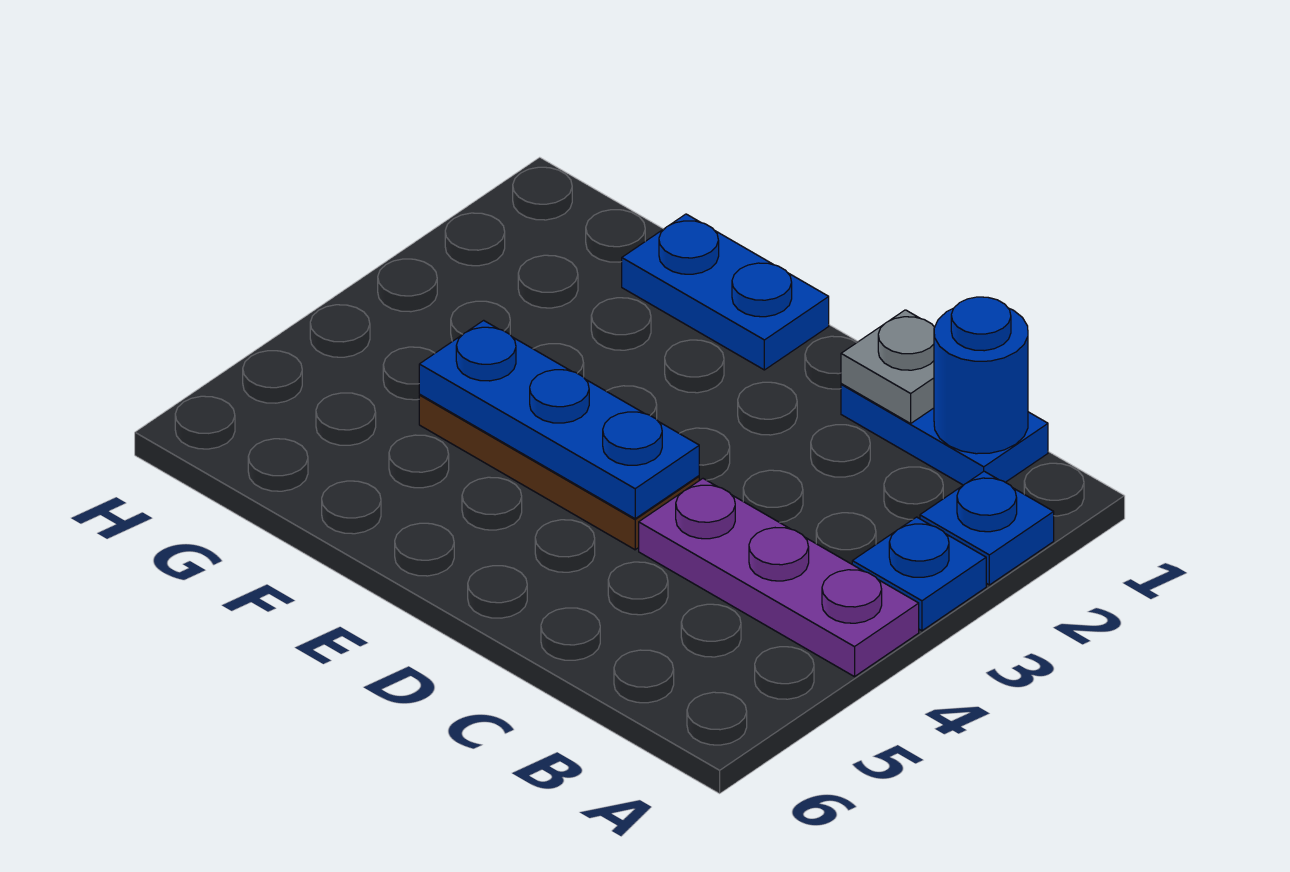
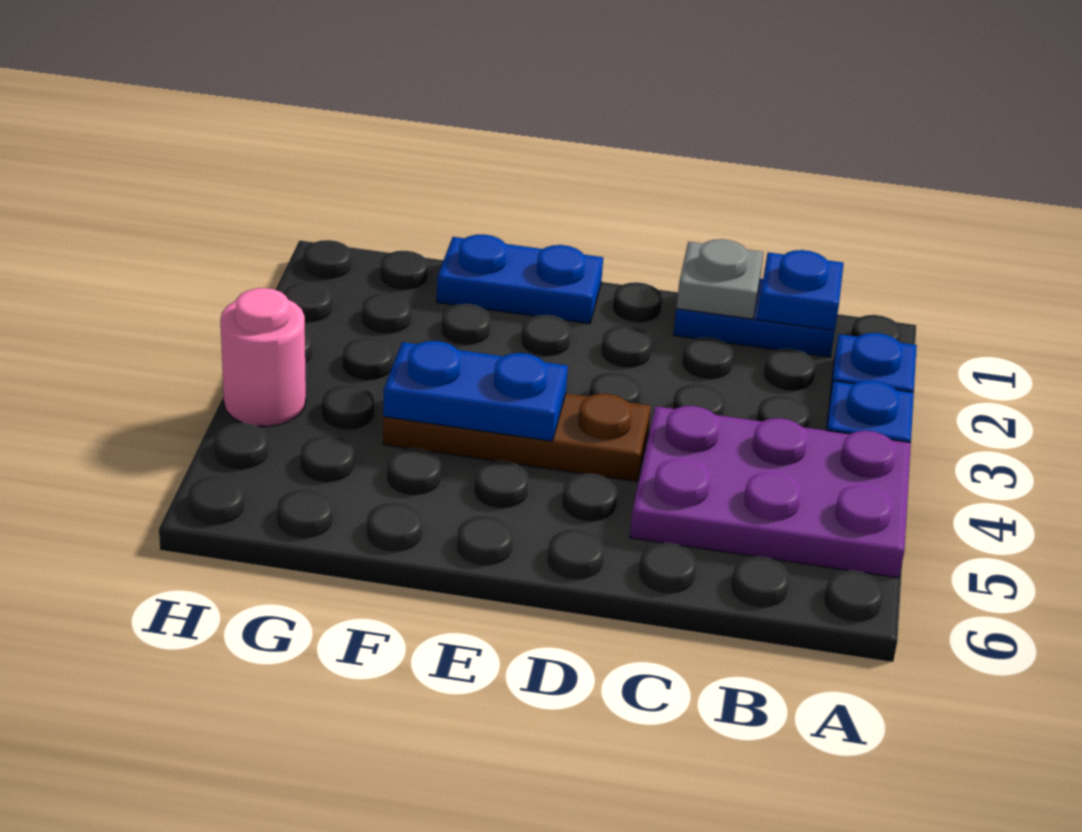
purple plate A4:C4 level 1 -> purple plate A4:C5 level 1
blue round brick B1 level 2 -> blue plate B1 level 2
blue plate D4:F4 level 2 -> blue plate E4:F4 level 2
none -> pink round brick H4 level 1

